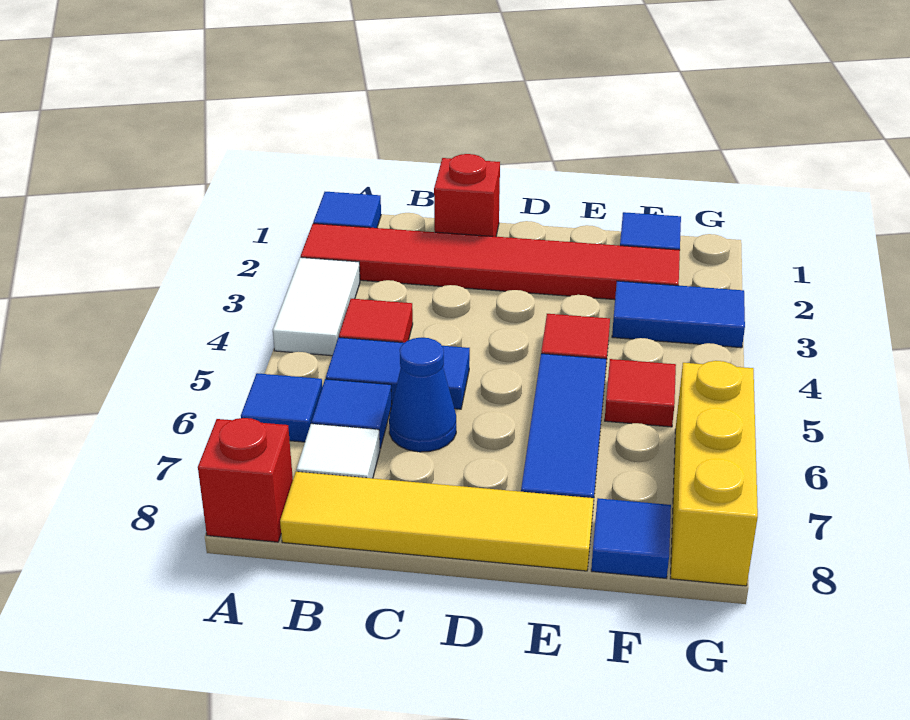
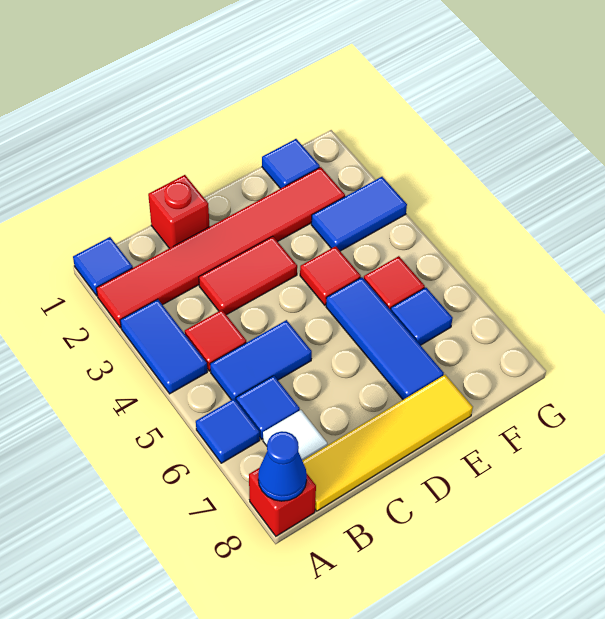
white tile A3:A4 level 1 -> blue tile A3:A4 level 1
none -> red tile C3:D3 level 1
blue cone C6 level 1 -> blue cone A8 level 2
blue tile F8 level 1 -> blue tile F6 level 1
yellow brick G6:G8 level 1 -> none

